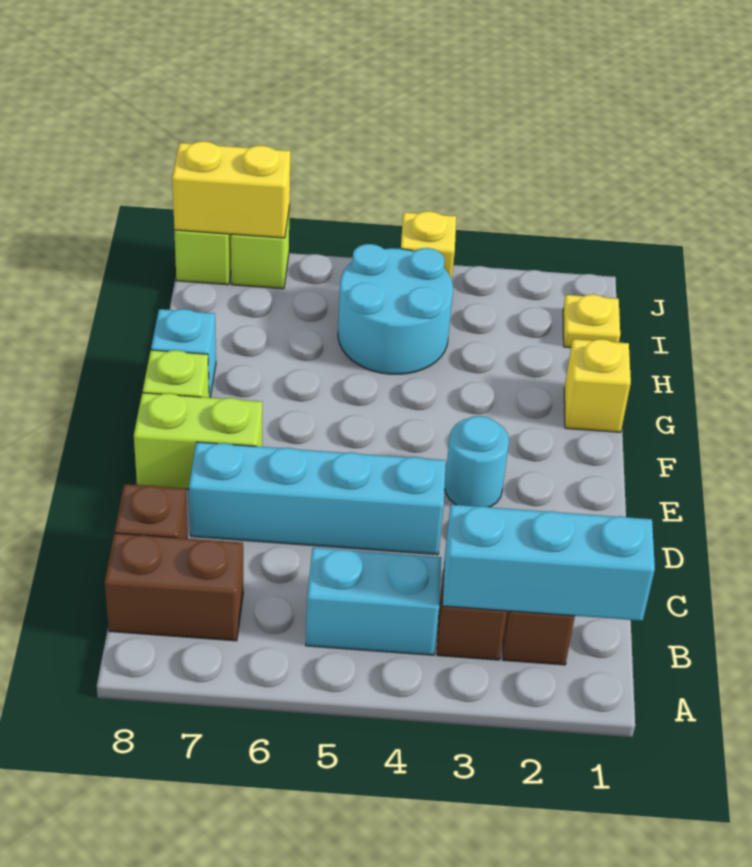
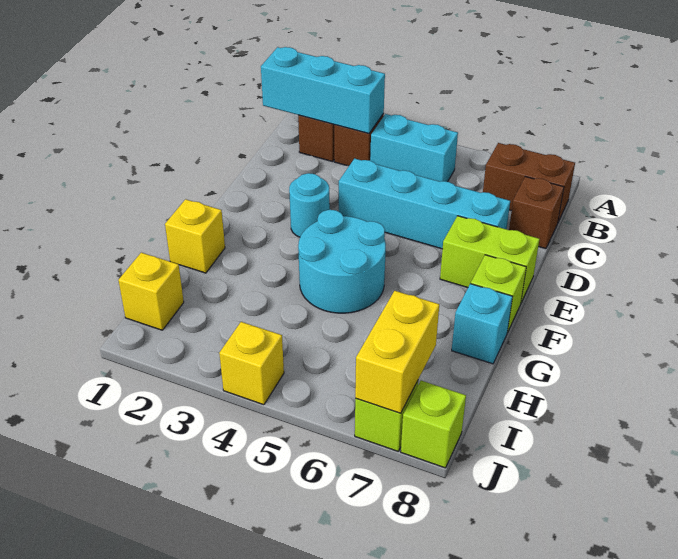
cyan round brick H4:I5 level 1 -> cyan round brick F4:G5 level 1
yellow plate I1 level 1 -> yellow brick I1 level 1
yellow brick J7:J8 level 2 -> yellow brick I7:J7 level 2

